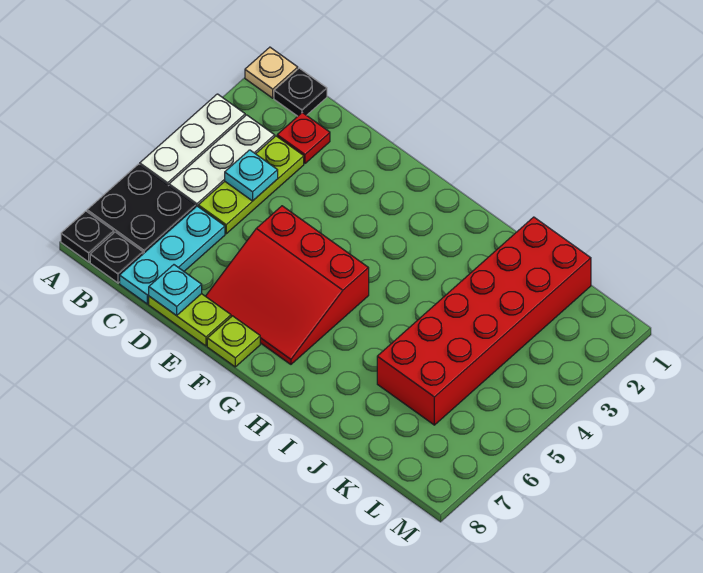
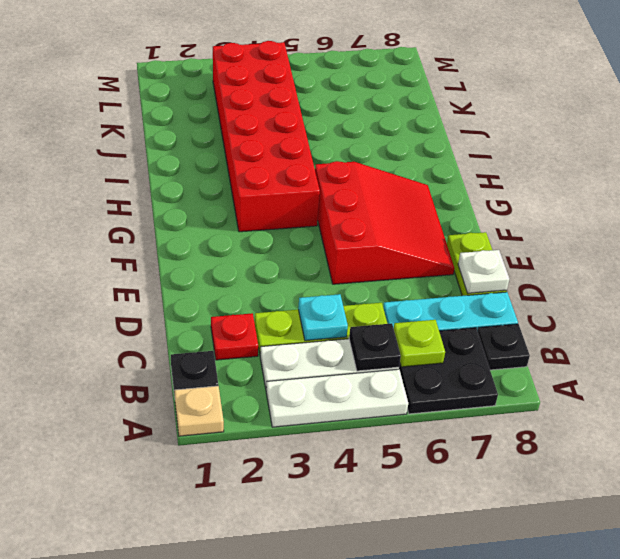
black plate A8 level 1 -> black plate B5 level 2
cyan plate D8 level 2 -> white plate D8 level 2
lime plate F8 level 1 -> lime plate B6 level 2
red brick J1:K6 level 1 -> red brick G3:L4 level 1

